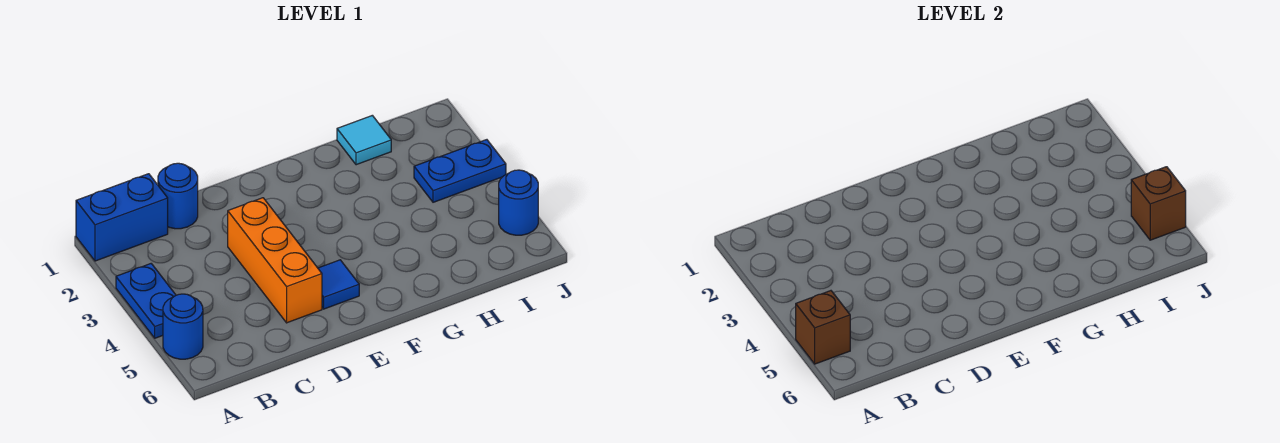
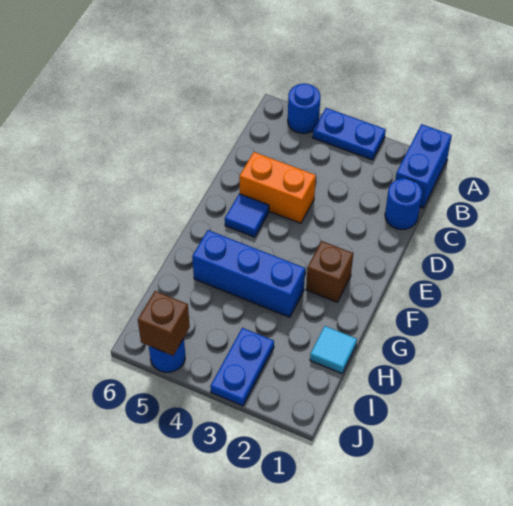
brown brick A5 level 2 -> brown brick F2 level 1
orange brick D3:D5 level 1 -> orange brick D4:D5 level 1
none -> blue brick G3:G5 level 1

